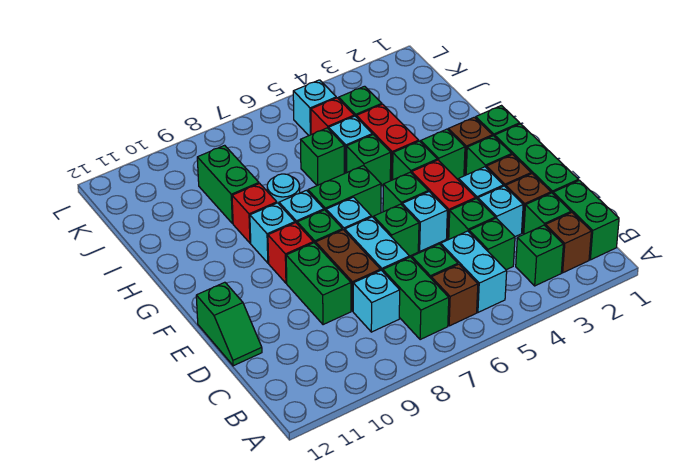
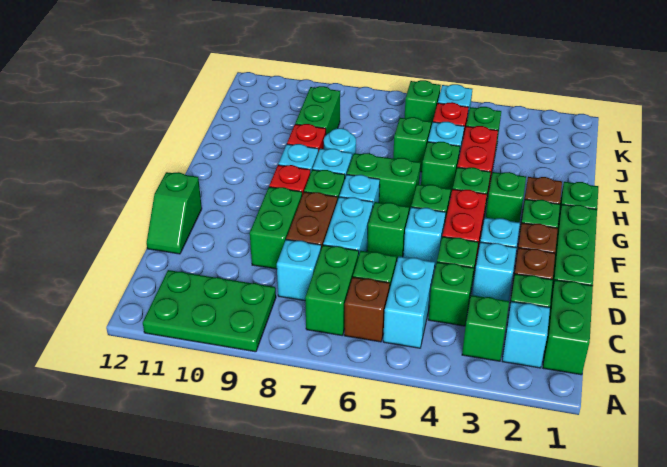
none -> green plate A9:B11 level 1
brown brick B2 level 1 -> cyan brick B2 level 1
none -> green brick K6 level 1

